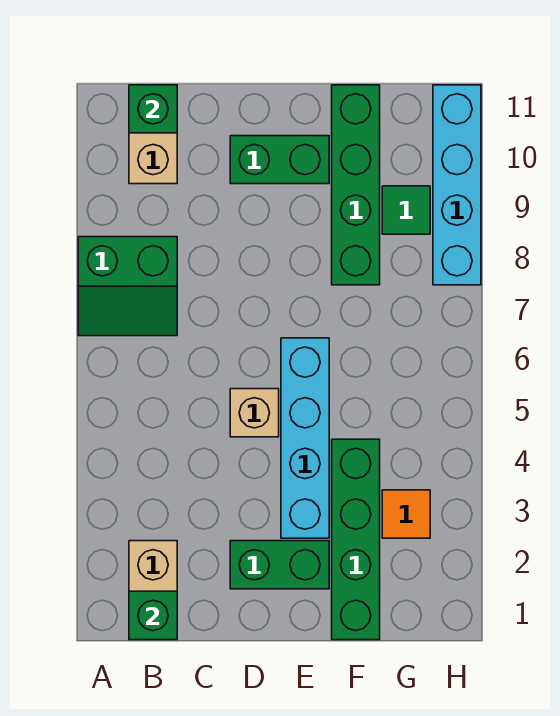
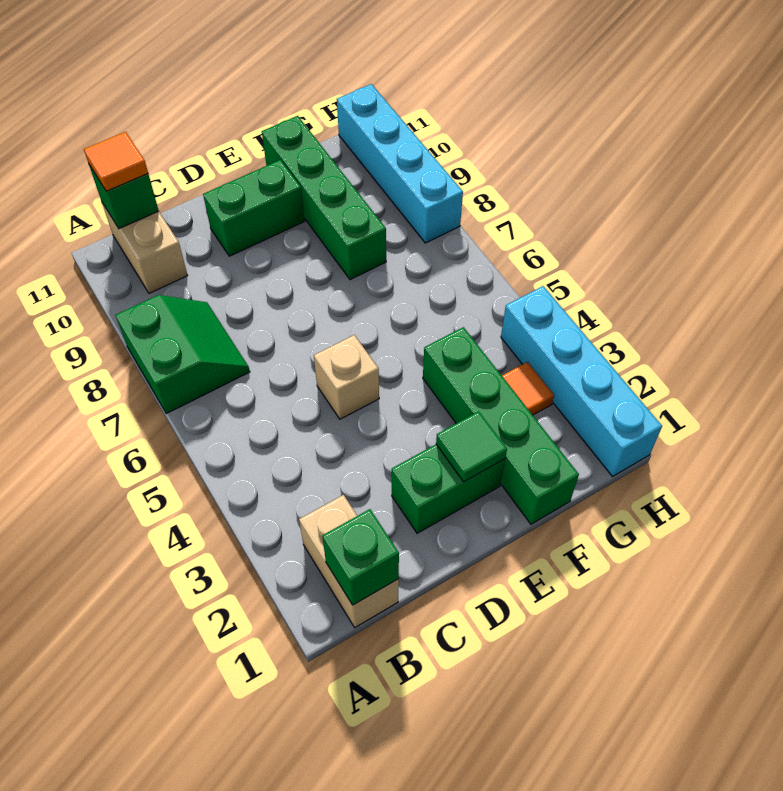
green slope A7:B8 level 1 top 8 -> green slope A7:B8 level 1 top A
none -> orange tile B11 level 3
cyan brick E3:E6 level 1 -> cyan brick H1:H4 level 1
green tile G9 level 1 -> green tile E2 level 2

